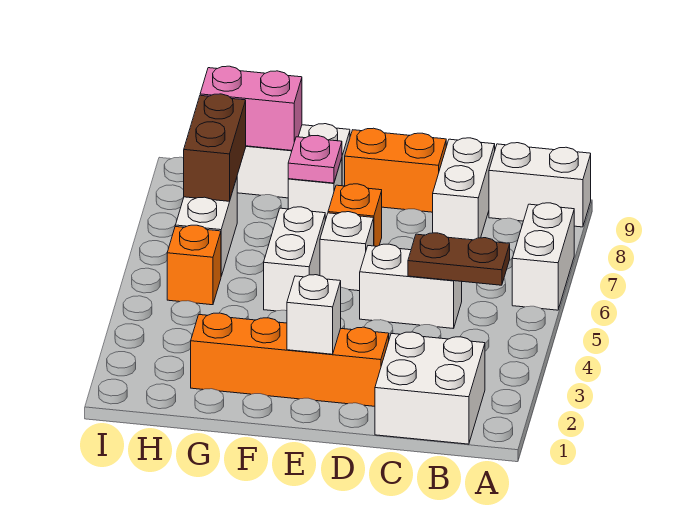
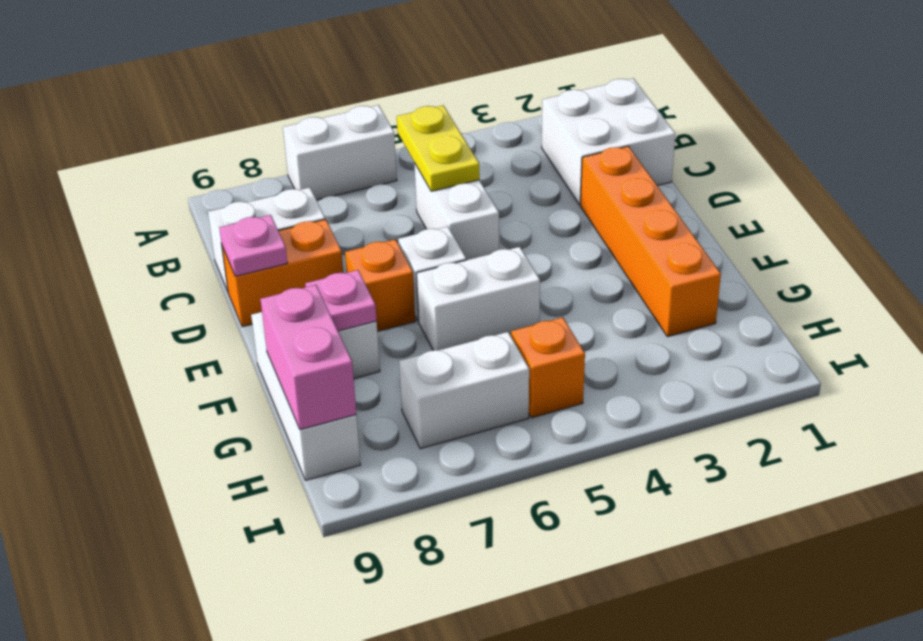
white brick A9:B9 level 1 -> none
brown plate B5:C5 level 2 -> yellow plate B5:C5 level 2
orange brick D9:E9 level 1 -> orange brick D8:D9 level 1
none -> pink plate D9 level 2
white brick E2 level 2 -> none
brown brick H7:H8 level 2 -> none

